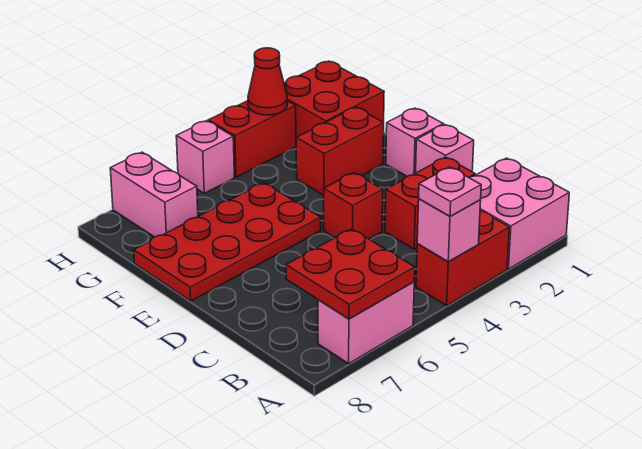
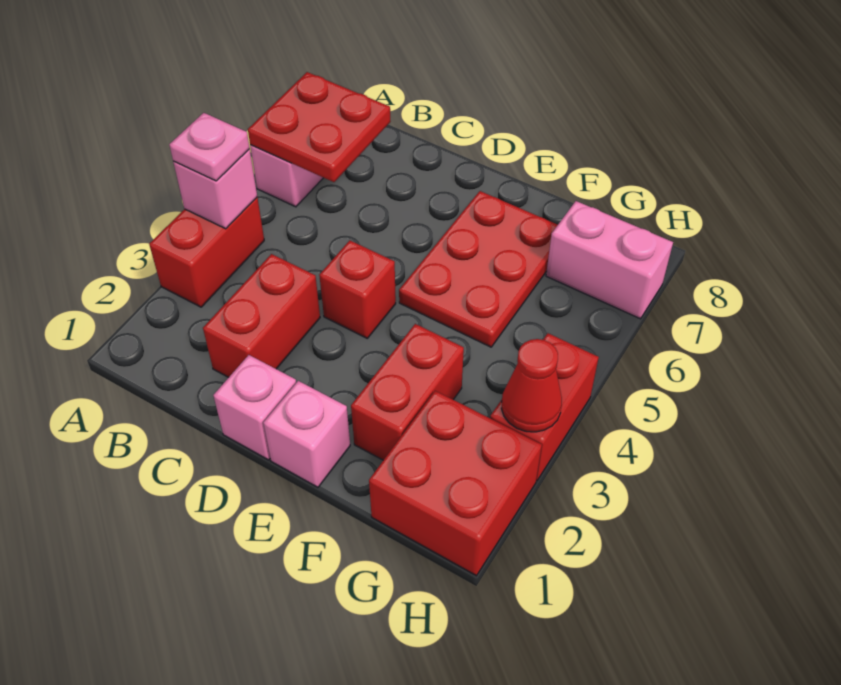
pink brick A1:B2 level 1 -> none
red plate E5:F8 level 1 -> red plate E5:F7 level 1
pink brick H5 level 1 -> none

